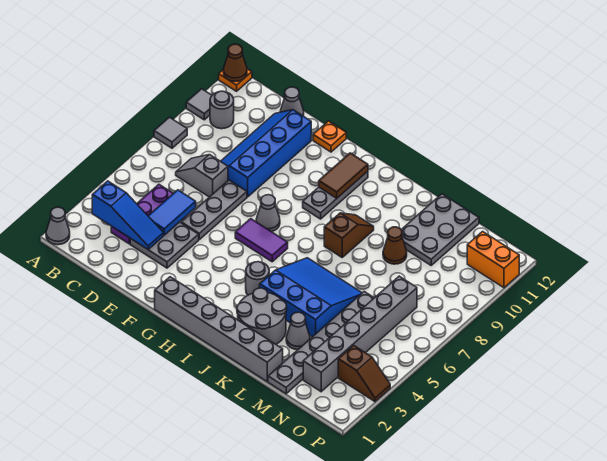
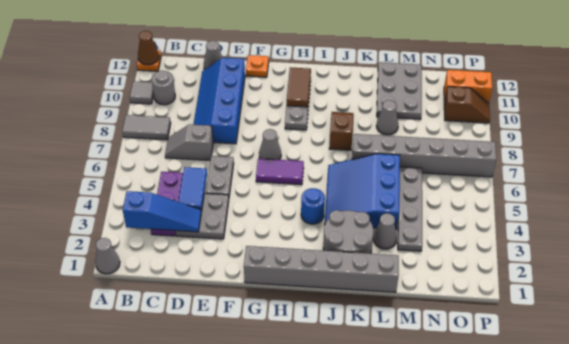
grey tile A8 level 1 -> grey tile A8:B8 level 1
grey plate E5:E7 level 1 -> grey plate E5:E6 level 1
grey round brick I4 level 1 -> blue round brick I4 level 1
blue slope J4:L6 level 1 top 4 -> blue slope J4:L6 level 1 top L
brown cone L9 level 1 -> grey cone L9 level 1
grey plate M1:M6 level 1 -> grey plate M3:M6 level 1
grey brick N2:N7 level 1 -> grey brick K7:P7 level 1
brown slope O3:P3 level 1 top O -> brown slope O10:P10 level 1 top O

